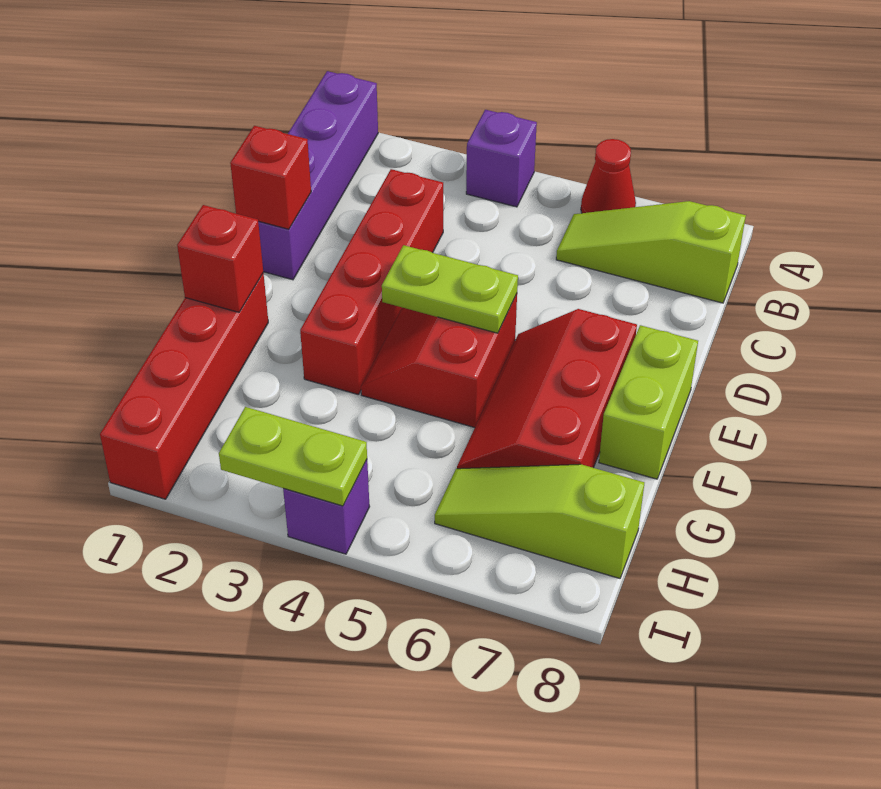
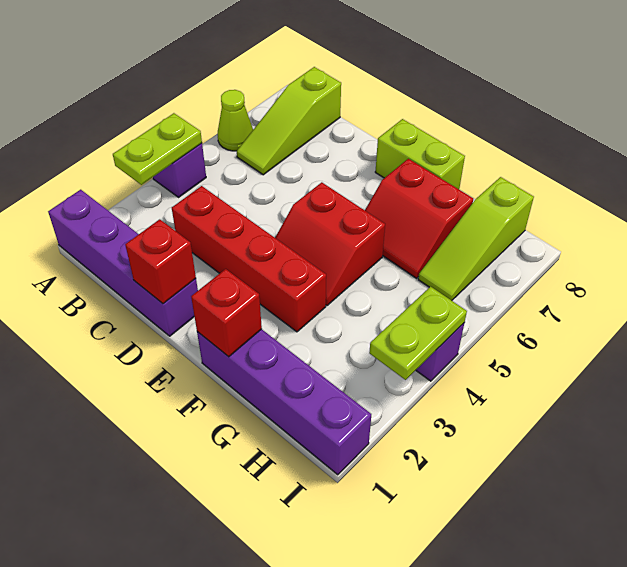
red cone A6 level 1 -> lime cone A6 level 1
lime plate E4:E5 level 2 -> lime plate A3:A4 level 2
red slope E6:G7 level 1 top 7 -> red slope F6:G7 level 1 top 7
red brick F1:I1 level 1 -> purple brick F1:I1 level 1

